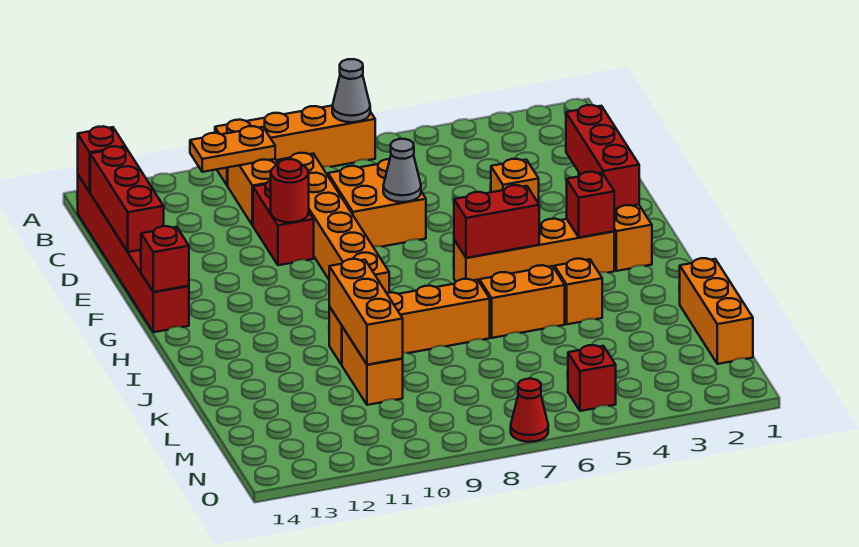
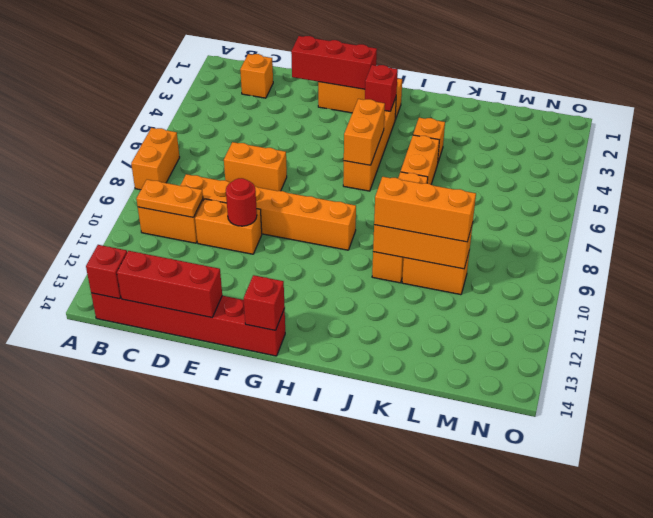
orange brick A7:A10 level 1 -> orange brick A7:A8 level 1
grey cone A7 level 2 -> none
orange plate B10:B11 level 2 -> orange plate B10:C10 level 2
orange brick D7:E8 level 1 -> orange brick D7:E7 level 1
red brick D10:E10 level 1 -> orange brick D10:E10 level 1
orange brick E4 level 1 -> orange brick C2 level 1
grey cone E7 level 2 -> none
red brick H5:H6 level 2 -> orange brick H5:H6 level 2
orange brick K1:M1 level 1 -> orange brick J10:L10 level 3
red brick N5 level 1 -> none
red cone O7 level 1 -> none

